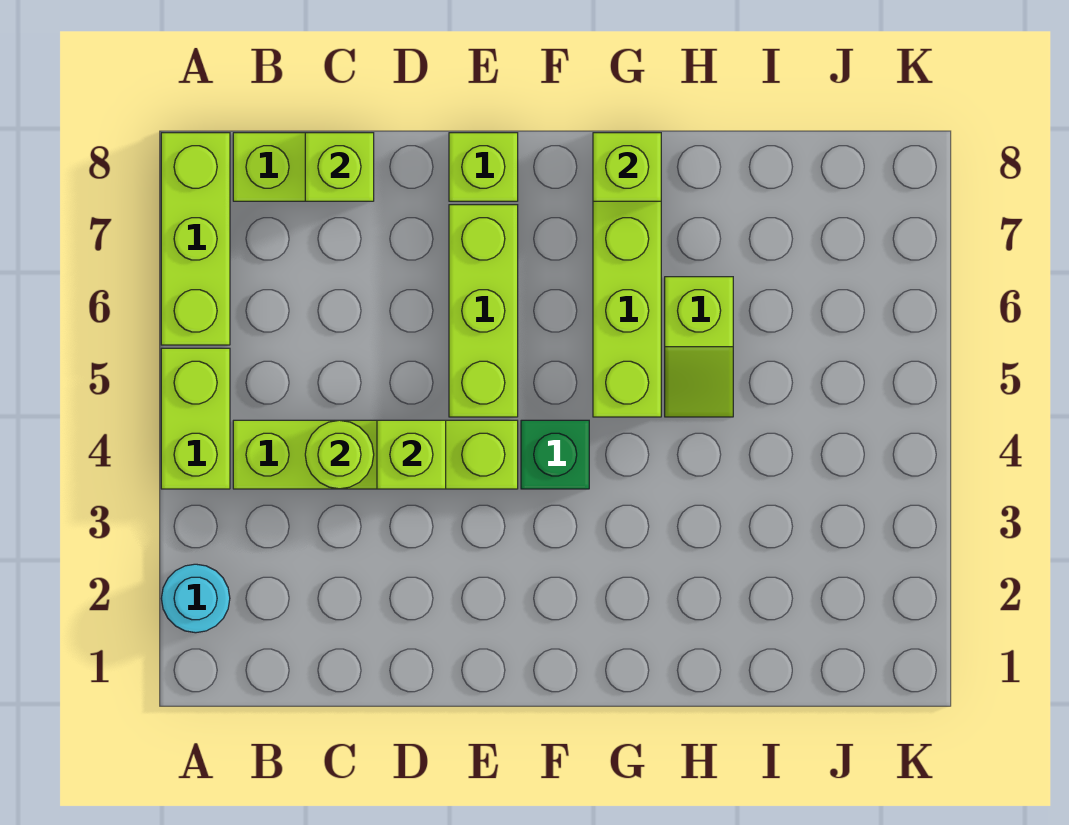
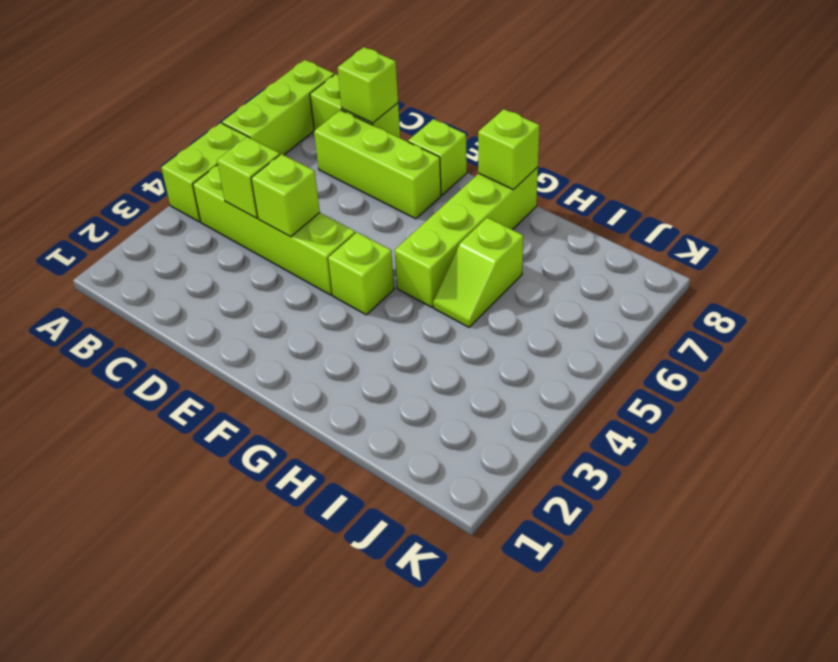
cyan round brick A2 level 1 -> none
lime round brick C4 level 2 -> lime brick C4 level 2
lime brick E5:E7 level 1 -> lime brick C7:E7 level 1
green brick F4 level 1 -> lime brick F4 level 1

